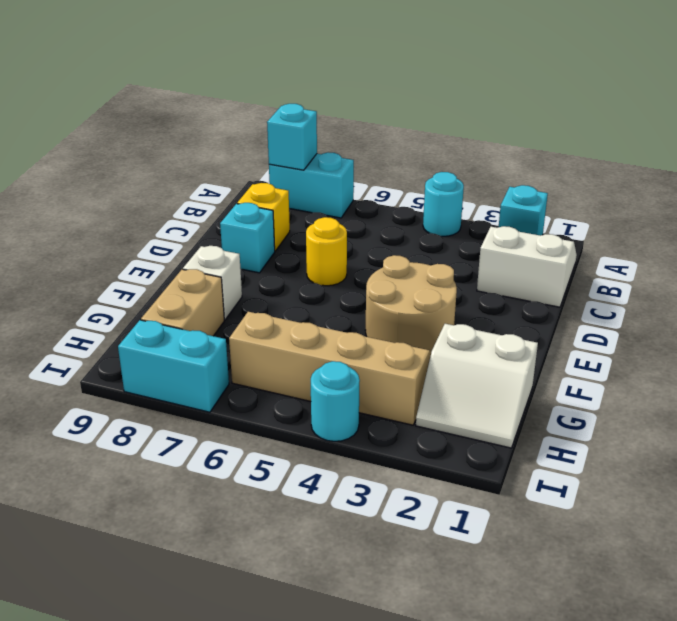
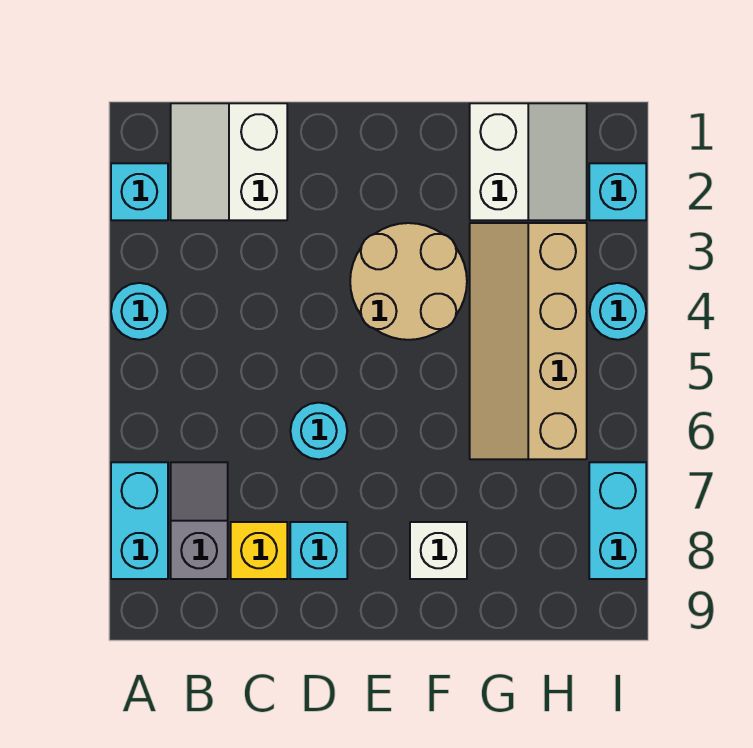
cyan brick A8 level 2 -> cyan brick I2 level 1
none -> grey slope B7:B8 level 1 top 8
yellow round brick D6 level 1 -> cyan round brick D6 level 1
tan brick G8:H8 level 1 -> none

